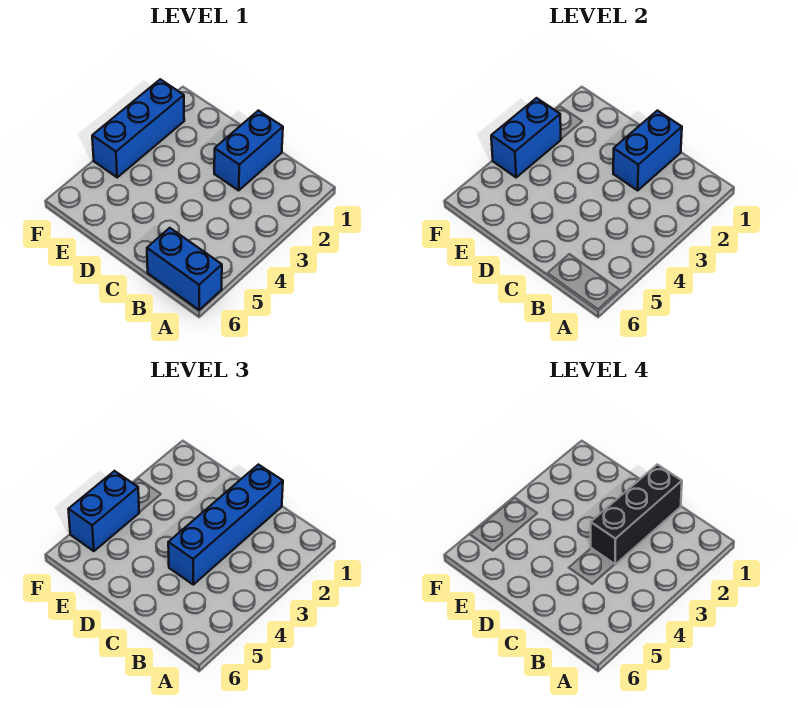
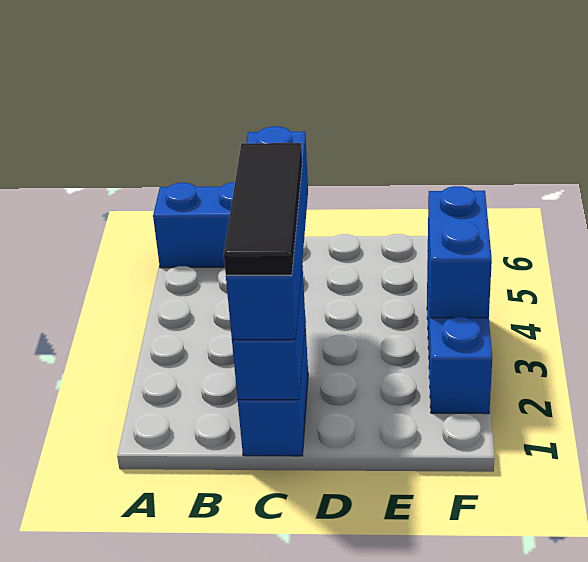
black brick C1:C3 level 4 -> black tile C1:C3 level 4
blue brick F4:F5 level 3 -> none

